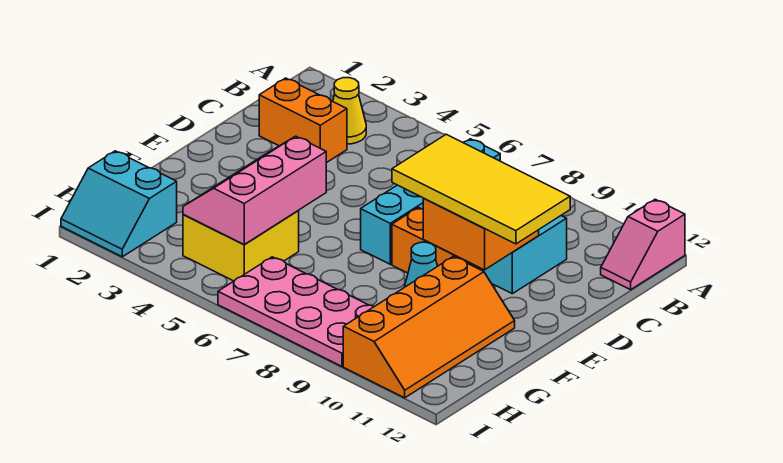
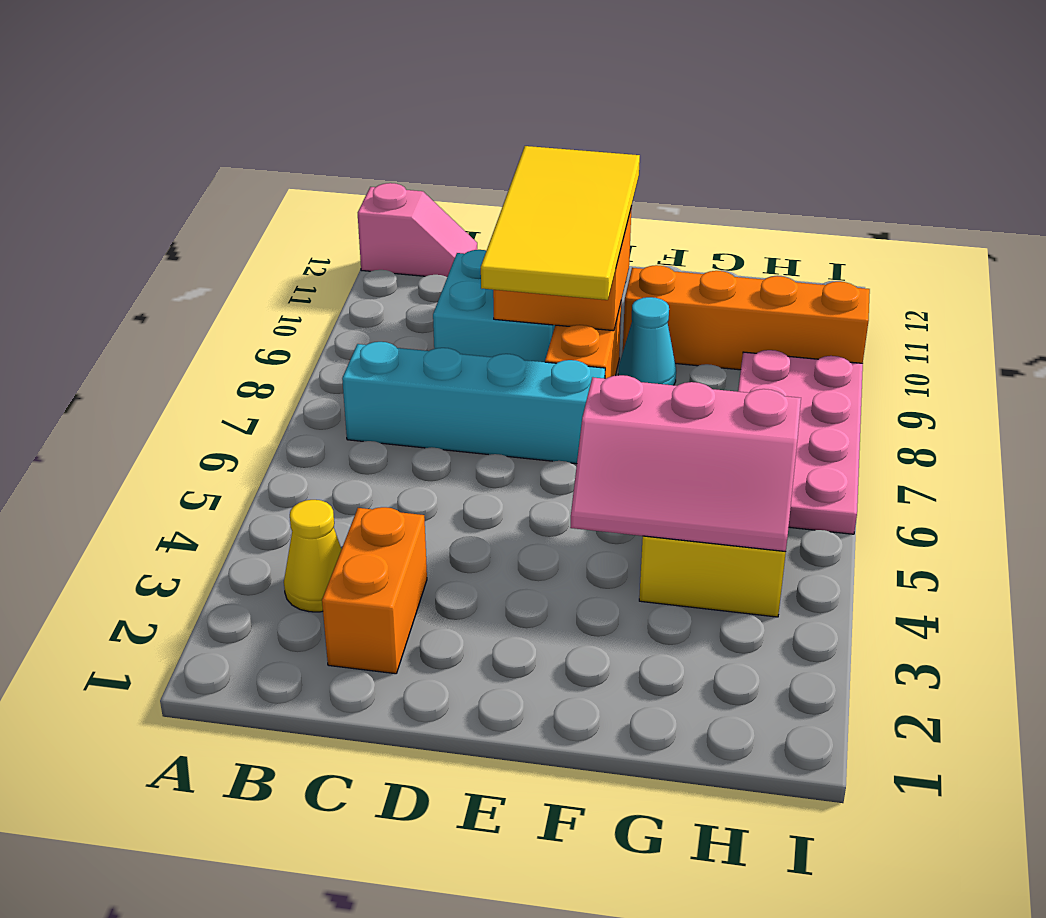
cyan slope H1:I2 level 1 top H -> none

